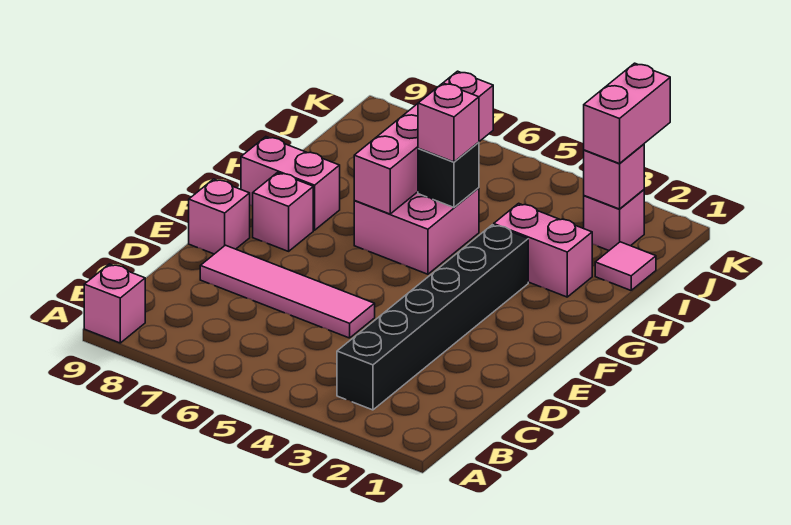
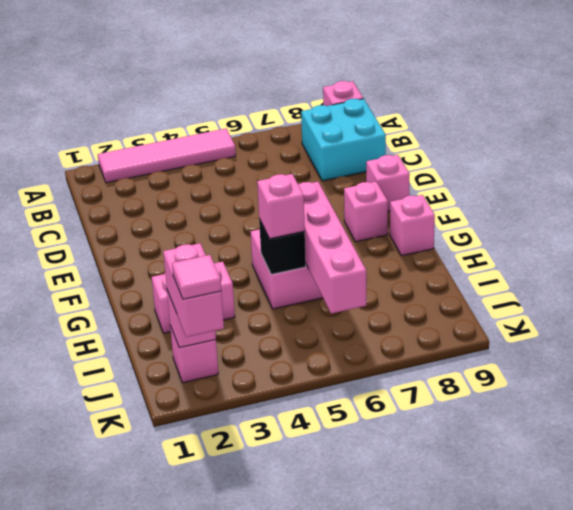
black brick B3:G3 level 1 -> none
none -> cyan brick B8:C9 level 1
pink tile D5:D8 level 1 -> pink tile A2:A5 level 1
pink brick G8:G9 level 1 -> pink brick G9 level 1
pink tile I1 level 1 -> pink tile K2 level 4

